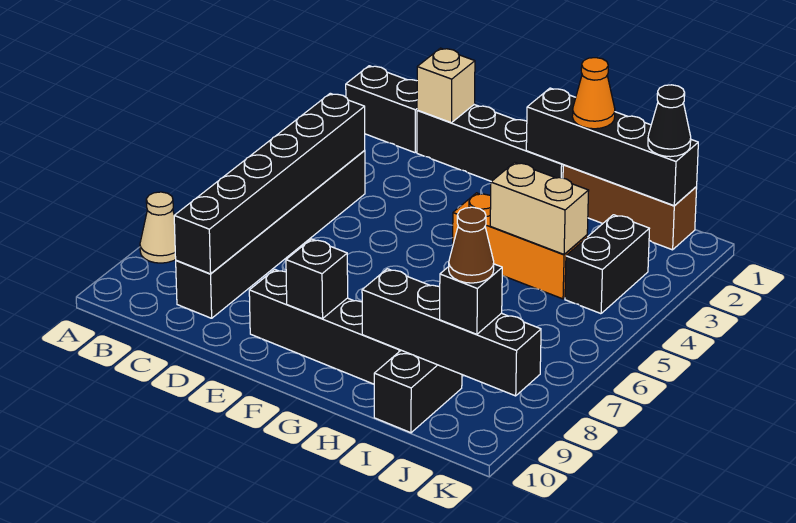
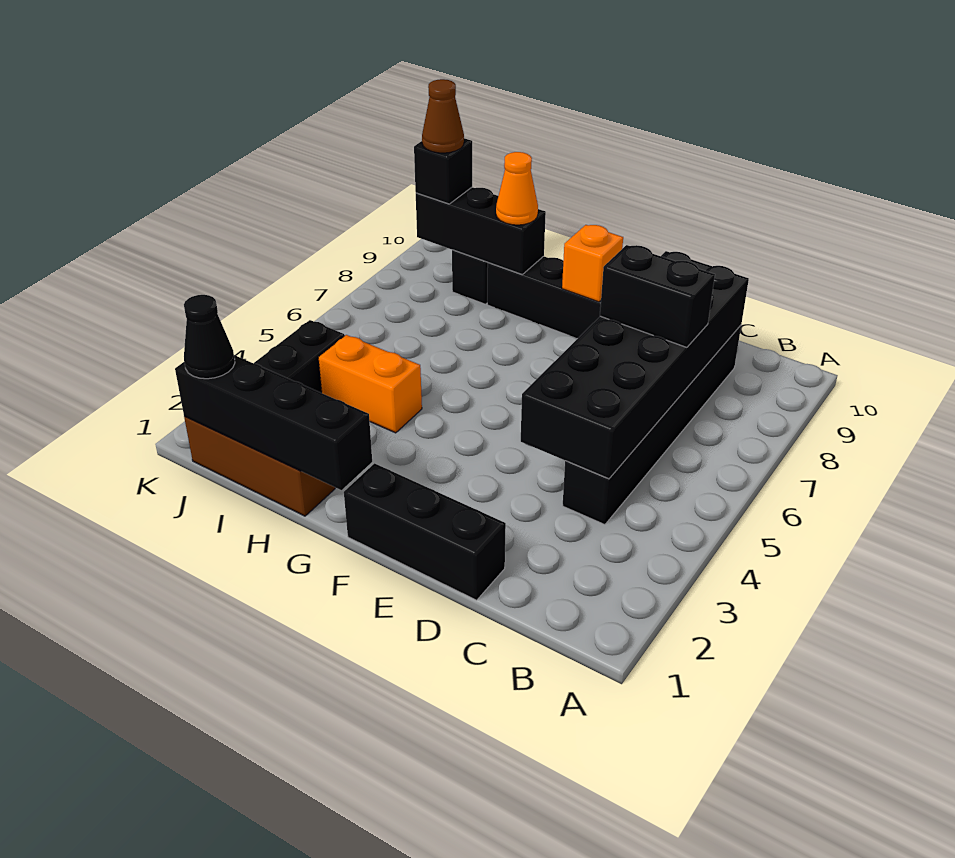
tan cone A8 level 1 -> none
black brick B1:C1 level 1 -> black brick C7:D7 level 3
black brick C4:C9 level 2 -> black brick C4:D9 level 2
black brick D1:G1 level 1 -> black brick D1:F1 level 1
tan brick D1 level 2 -> none
black brick F9 level 2 -> orange brick F9 level 2
orange brick G4:I4 level 1 -> orange brick H4:I4 level 1
orange cone H1 level 3 -> orange cone H9 level 3
tan brick H4:I4 level 2 -> none
black brick H9:K9 level 2 -> black brick H9:J9 level 2

